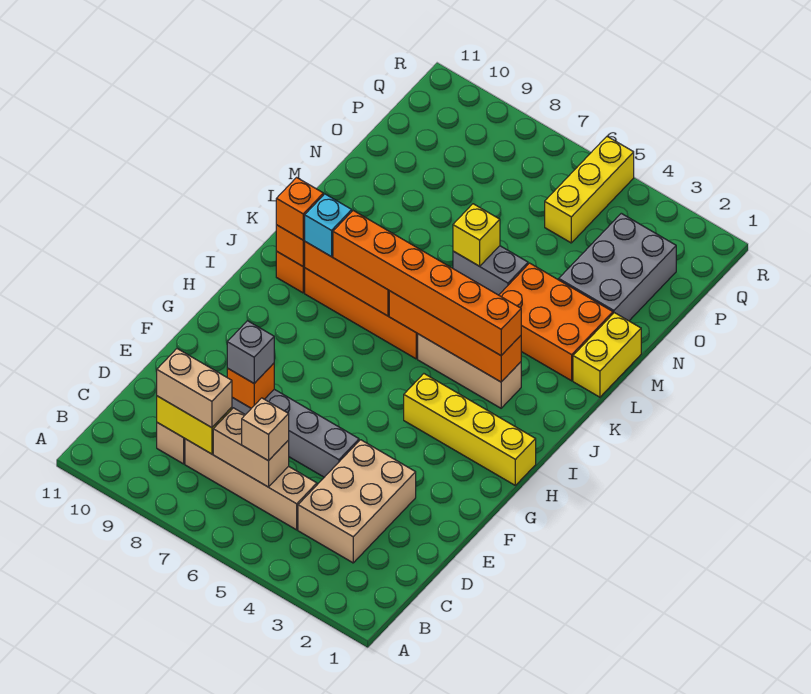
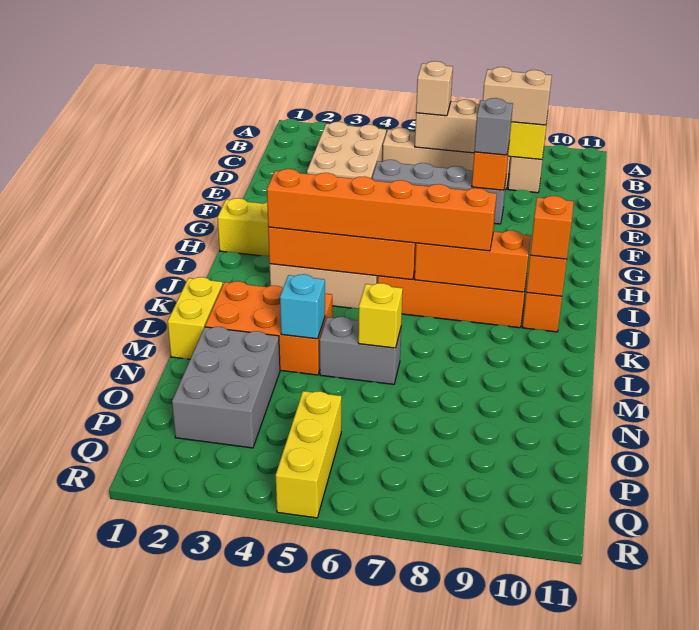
cyan brick J9 level 3 -> cyan brick M4 level 2

